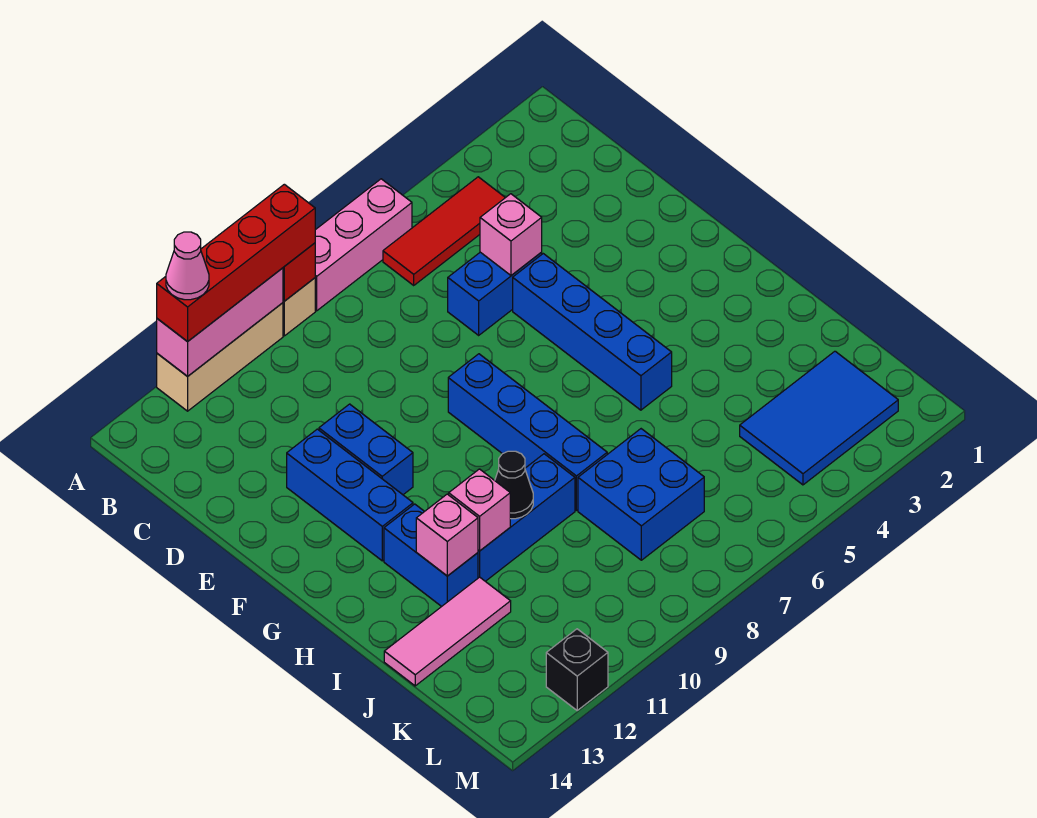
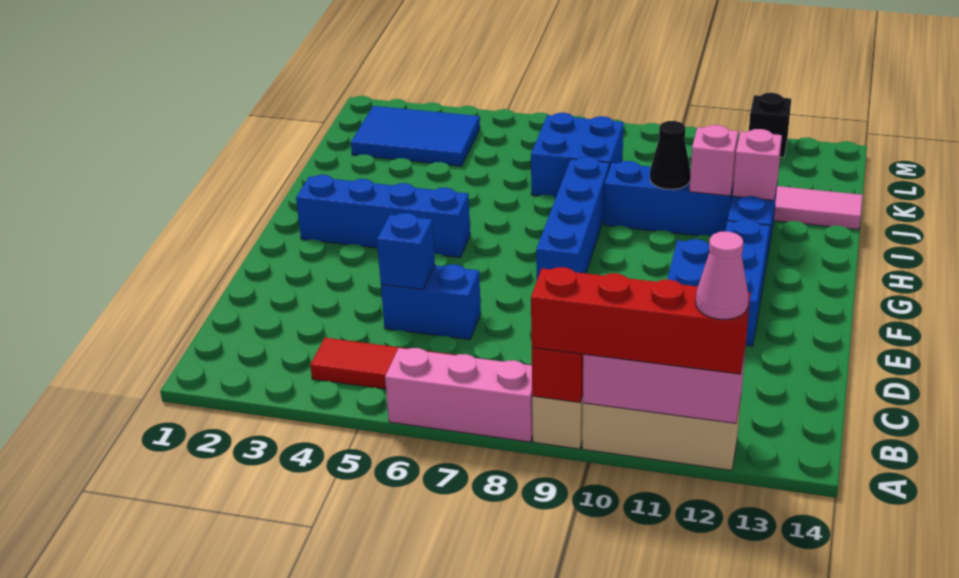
pink brick D5 level 2 -> blue brick D5 level 2
blue brick E5:H5 level 1 -> blue brick G2:G5 level 1

